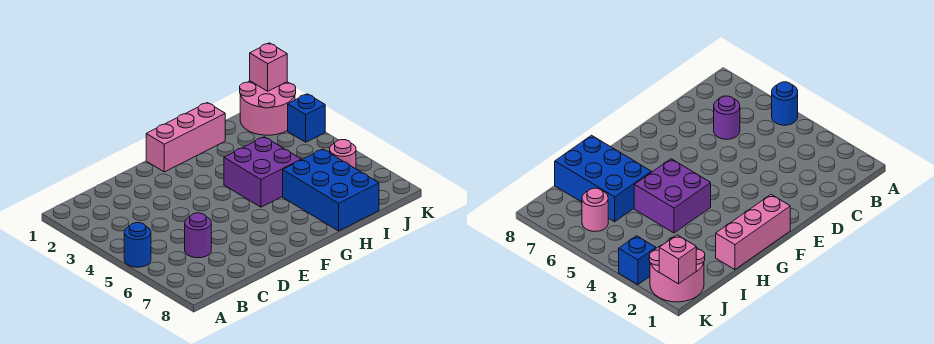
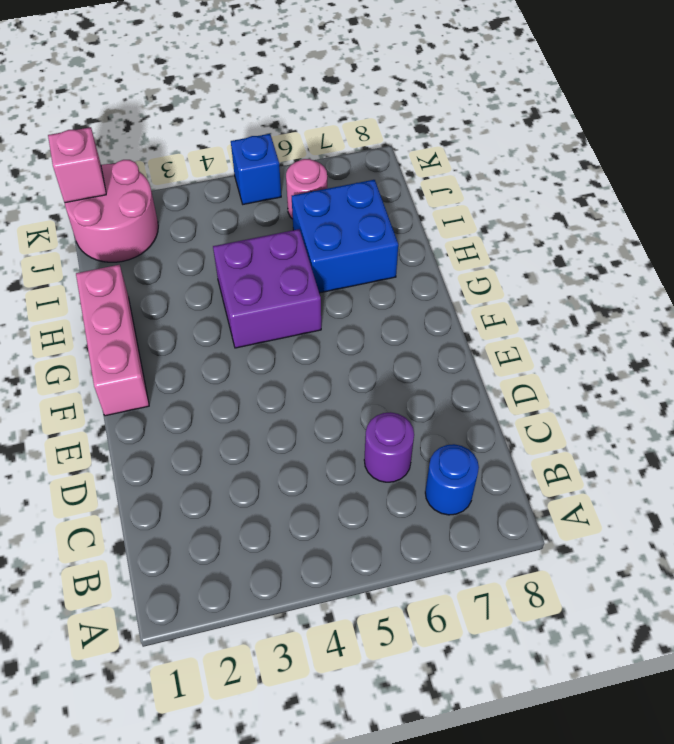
blue round brick A5 level 1 -> blue round brick B7 level 1
blue brick H6:I8 level 1 -> blue brick H6:I7 level 1
blue brick K3 level 1 -> blue brick K5 level 1

